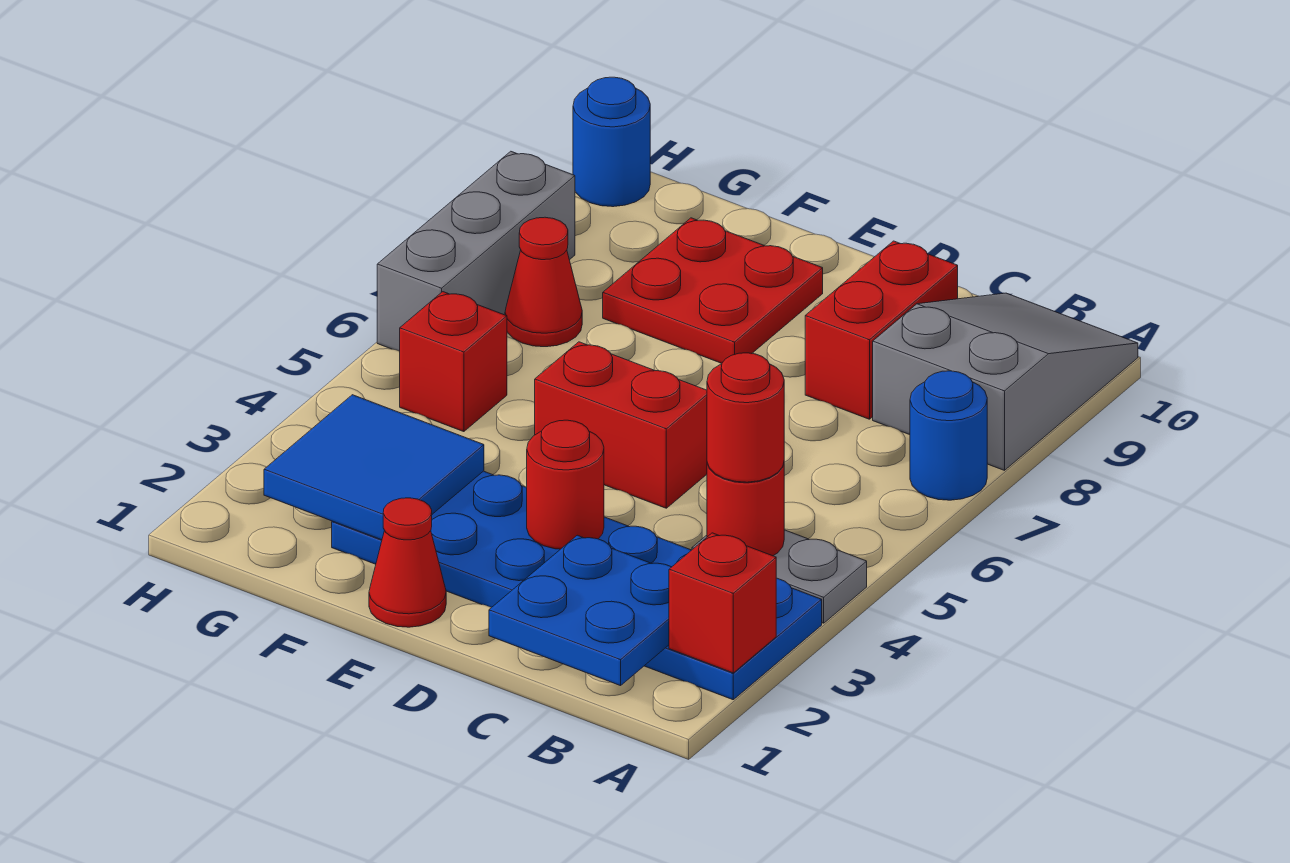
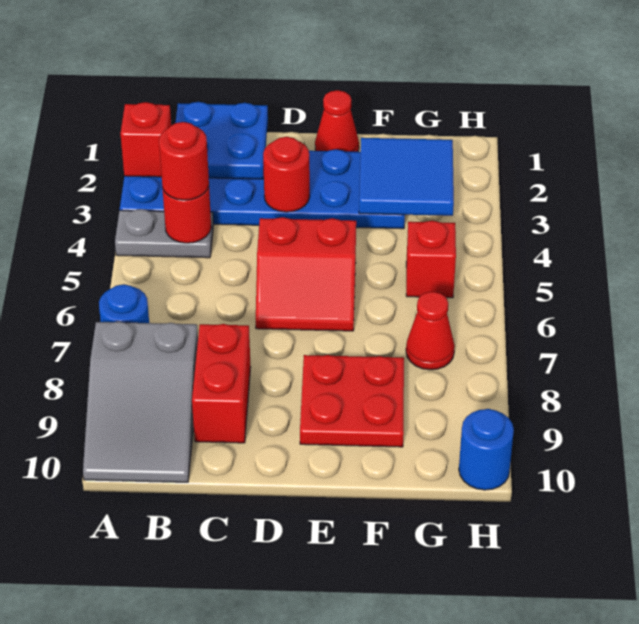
grey brick H6:H8 level 1 -> none

